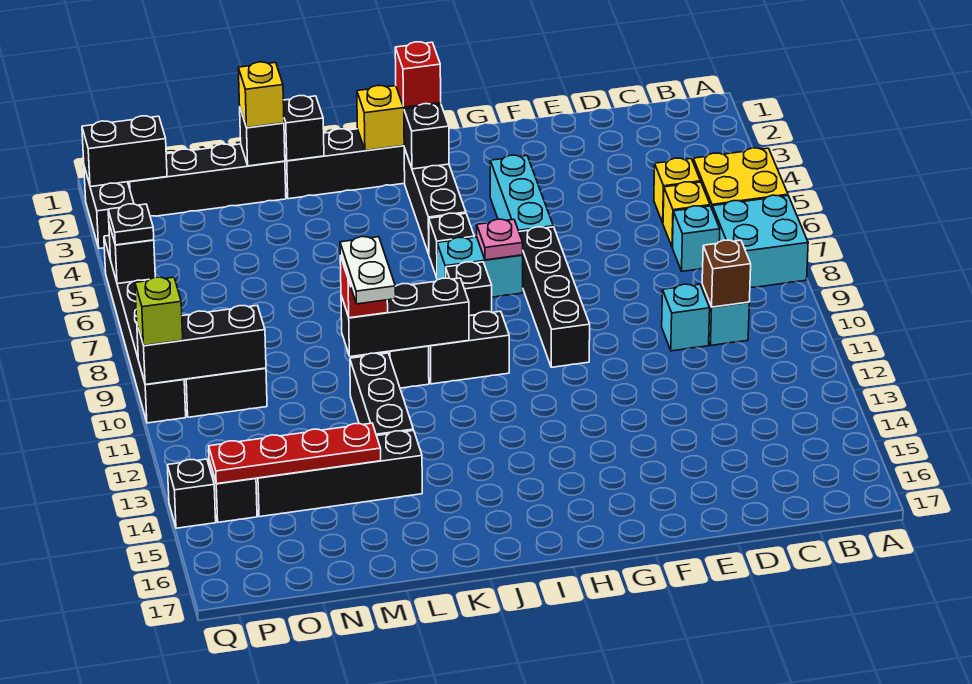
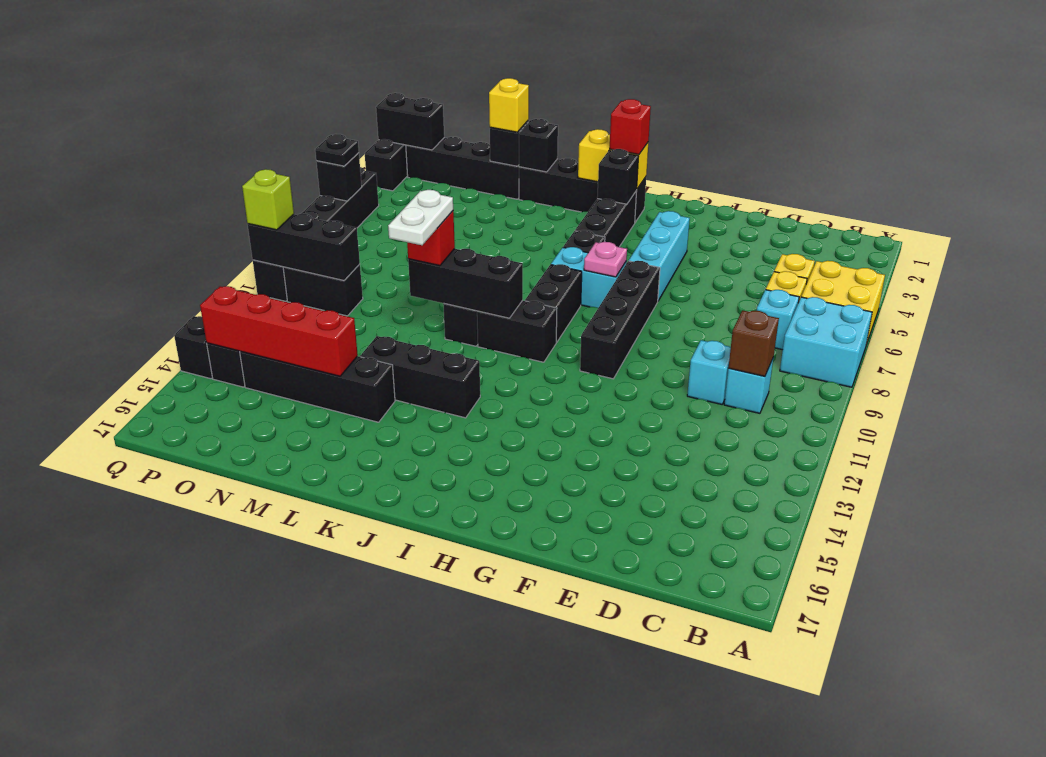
black brick I8 level 1 -> black brick I8:I9 level 1
black brick L11:L13 level 1 -> black brick J13:L13 level 1
red plate M14:P14 level 2 -> red brick M14:P14 level 2

